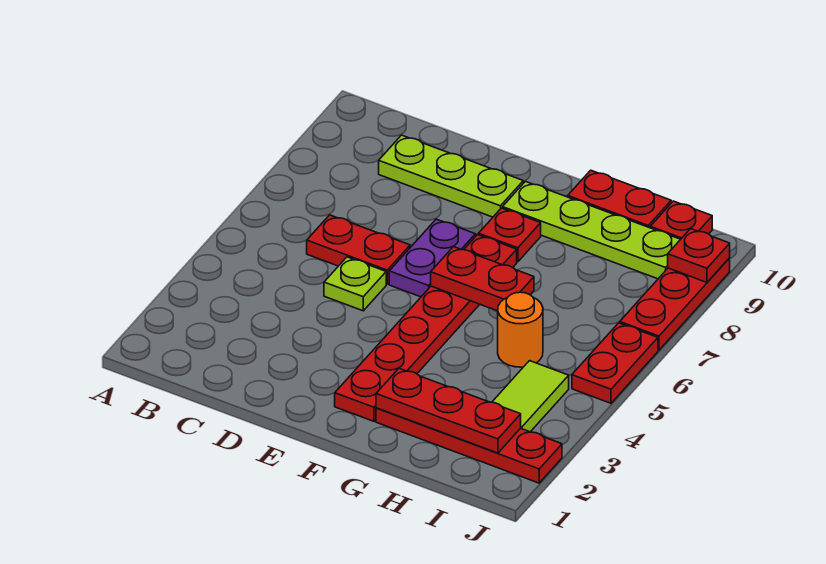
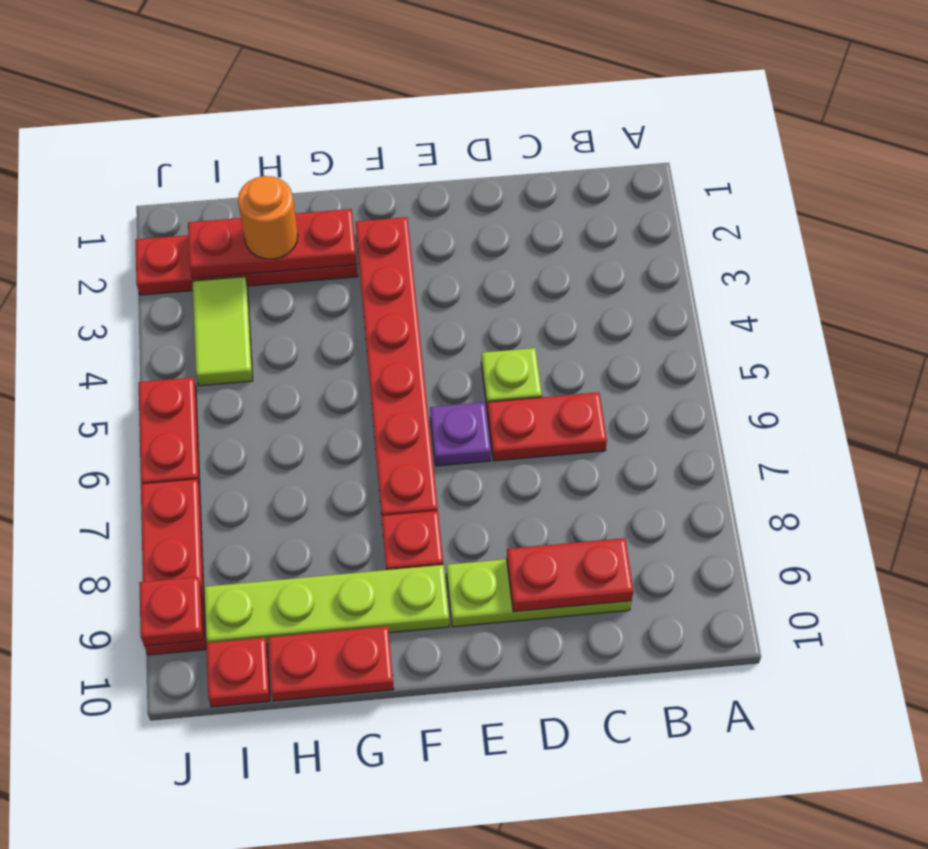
purple plate E6:E7 level 1 -> purple plate E6 level 1
red plate F6:G6 level 2 -> red plate C9:D9 level 2
orange round brick H5 level 1 -> orange round brick H2 level 3

